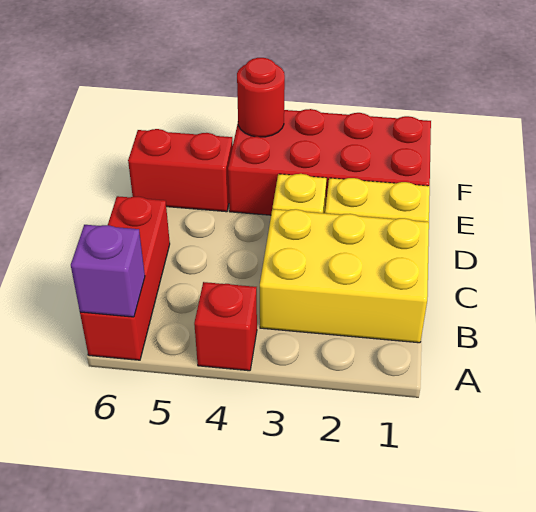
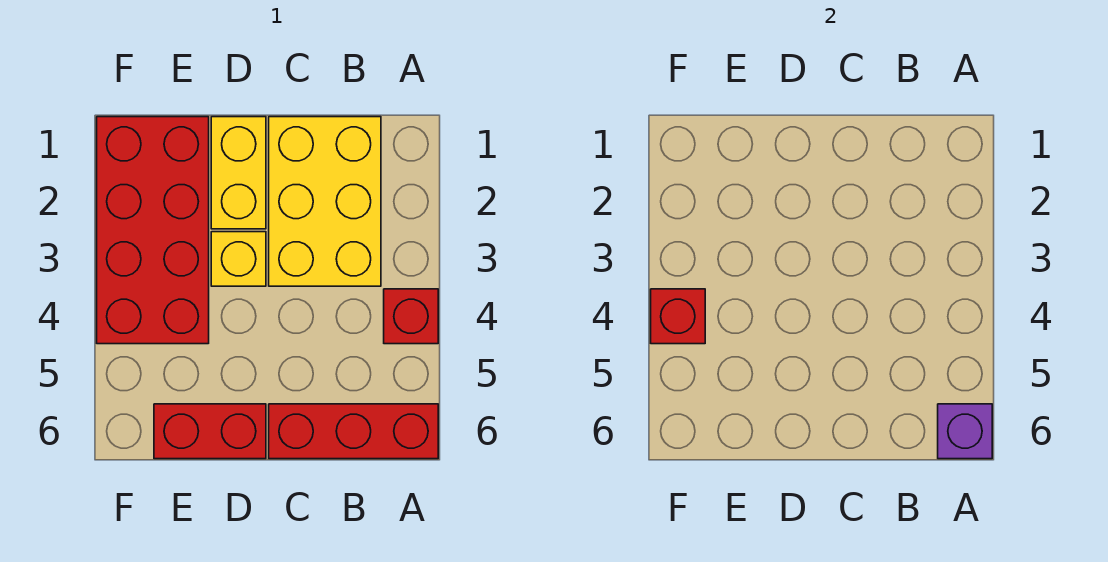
red brick E5:E6 level 1 -> red brick D6:E6 level 1
red round brick F4 level 2 -> red brick F4 level 2

